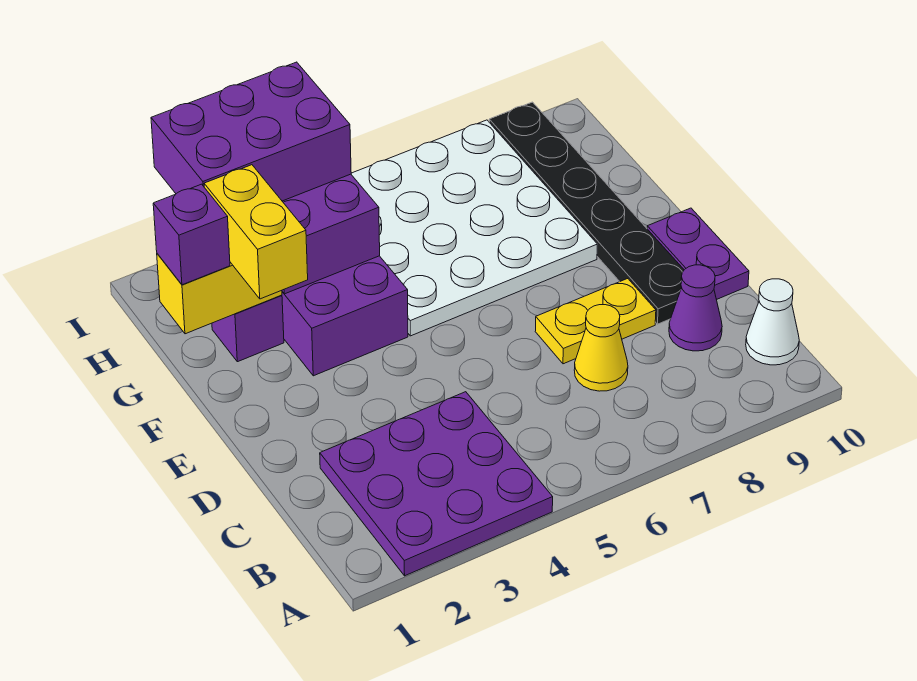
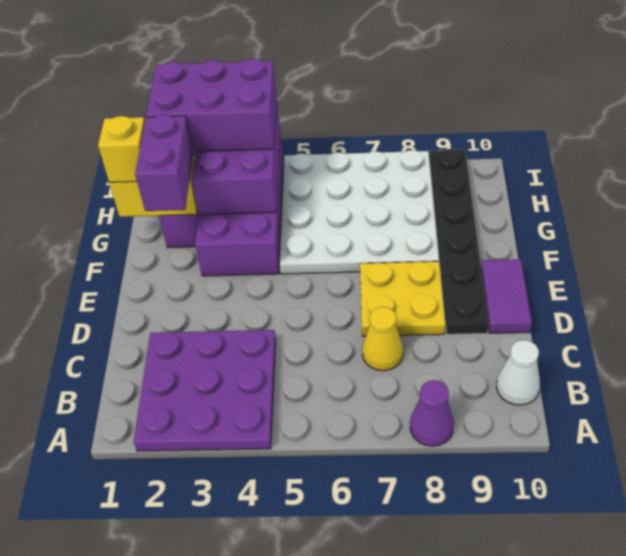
purple cone C9 level 1 -> purple cone A8 level 1
yellow plate D7:D8 level 1 -> yellow plate D7:E8 level 1
purple plate D10:E10 level 1 -> purple tile D10:E10 level 1
yellow brick F2:G2 level 3 -> purple brick F2:G2 level 3
purple brick G1 level 3 -> yellow brick G1 level 3

